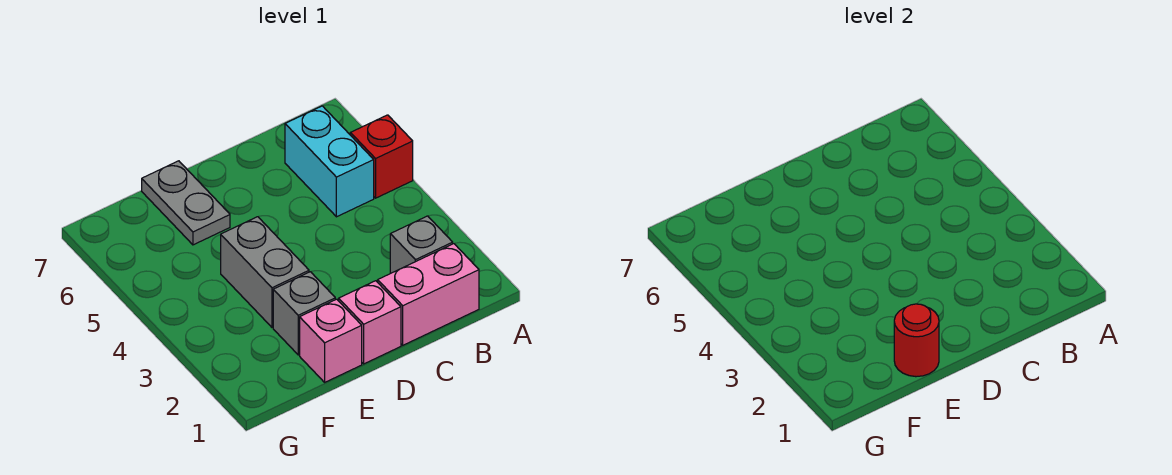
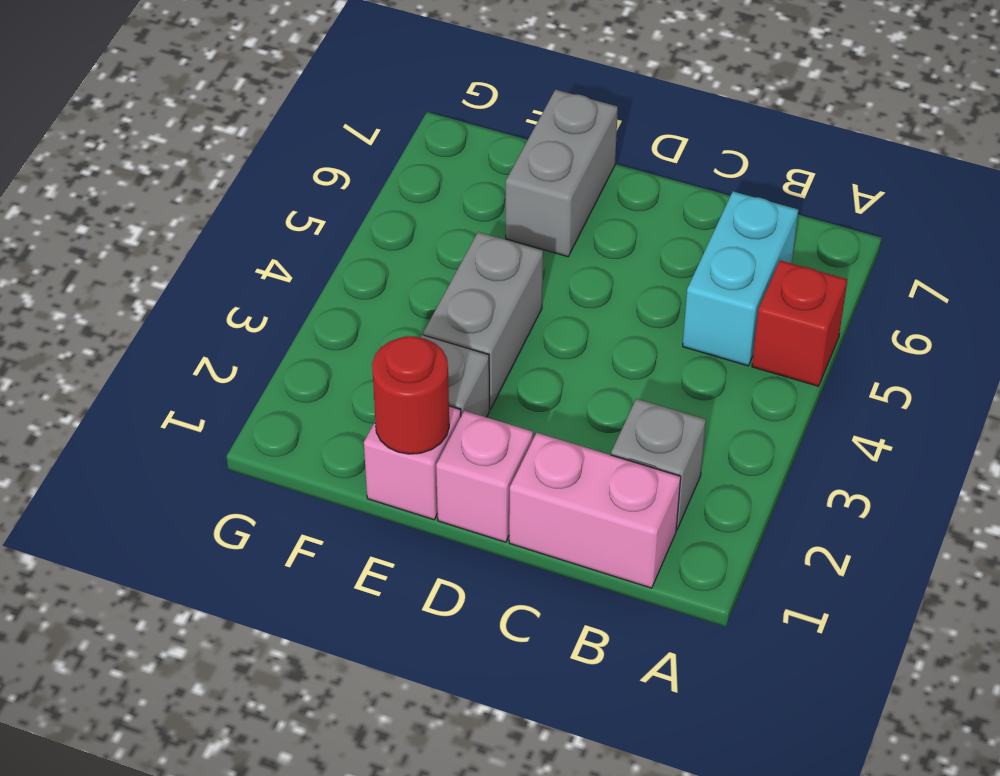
grey plate E6:E7 level 1 -> grey brick E6:E7 level 1

